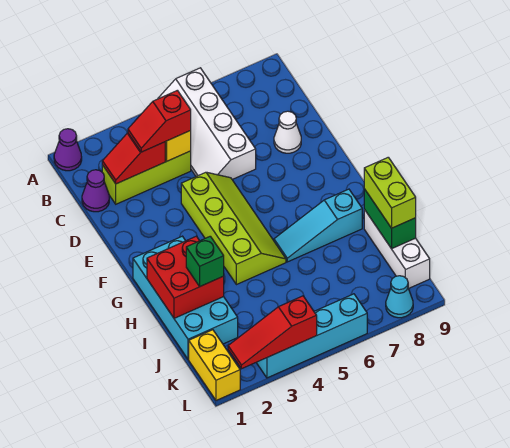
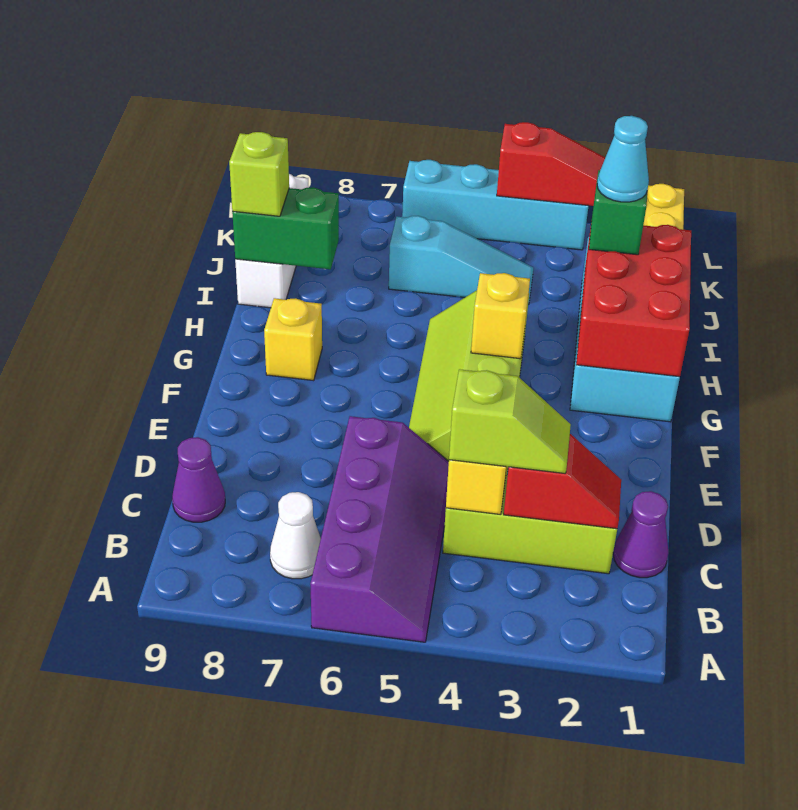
purple cone A1 level 1 -> purple cone C9 level 1
white slope A5:D6 level 1 top 6 -> purple slope A5:D6 level 1 top 6
red slope C3:C4 level 3 top 4 -> lime slope C3:C4 level 3 top 4
white cone D8 level 1 -> white cone B7 level 1
none -> yellow brick G4 level 2
none -> yellow brick G8 level 1
red brick H1:I2 level 2 -> red brick G1:I2 level 2
cyan slope H6:H8 level 1 top 8 -> cyan slope J4:J6 level 1 top 6
green brick I9:J9 level 2 -> green brick I8:I9 level 2
lime brick I9:J9 level 3 -> lime brick I9 level 3
cyan cone L8 level 1 -> cyan cone I2 level 4

